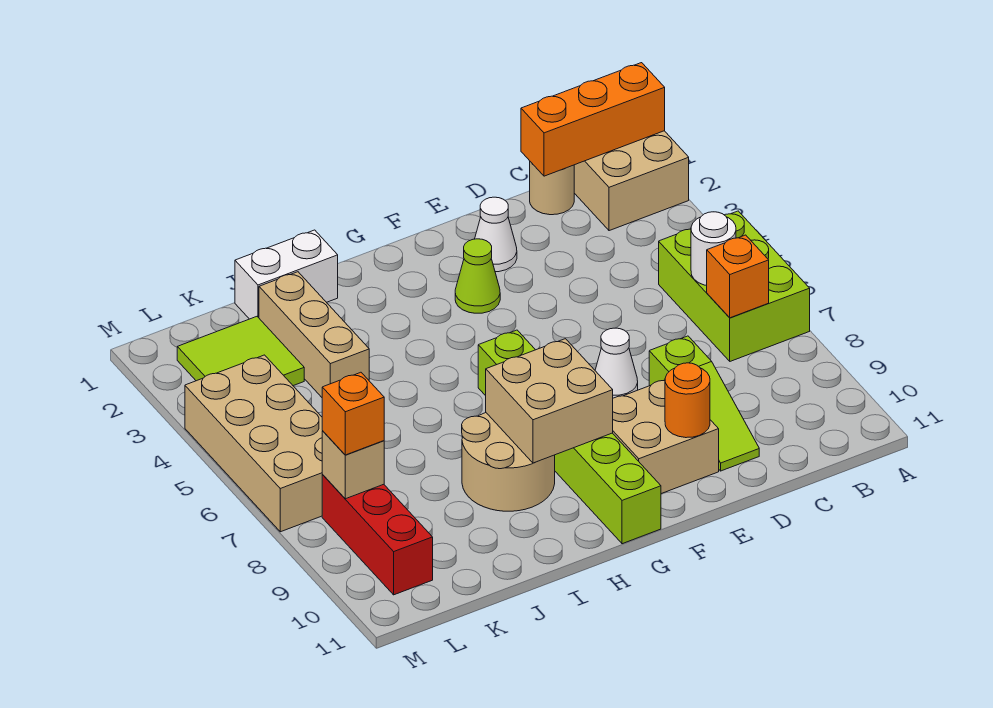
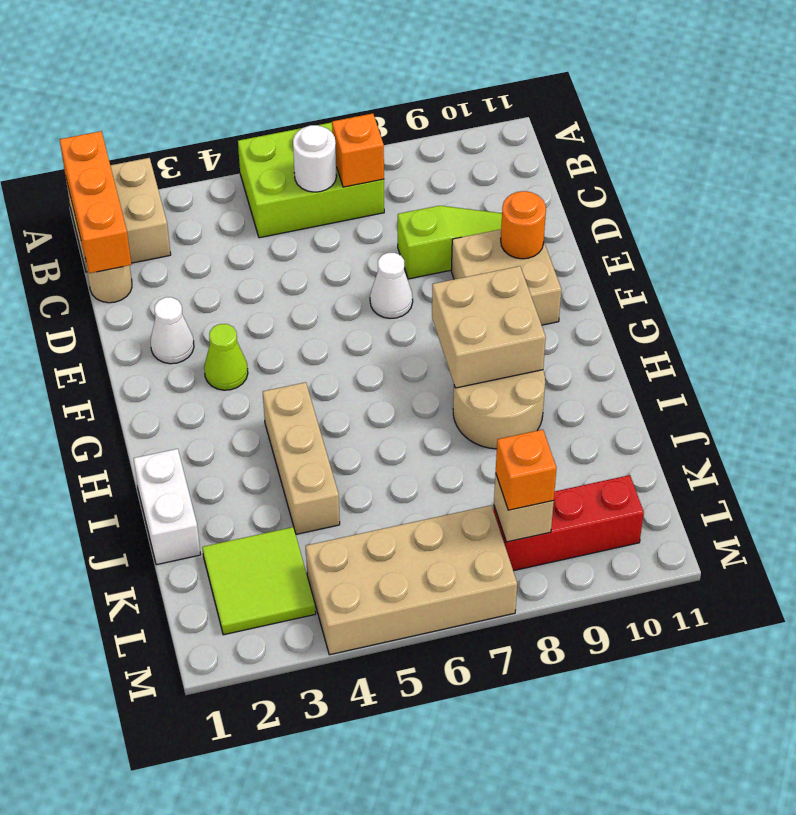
lime brick G6:G11 level 1 -> none
tan brick J2:J4 level 1 -> tan brick H4:J4 level 1

